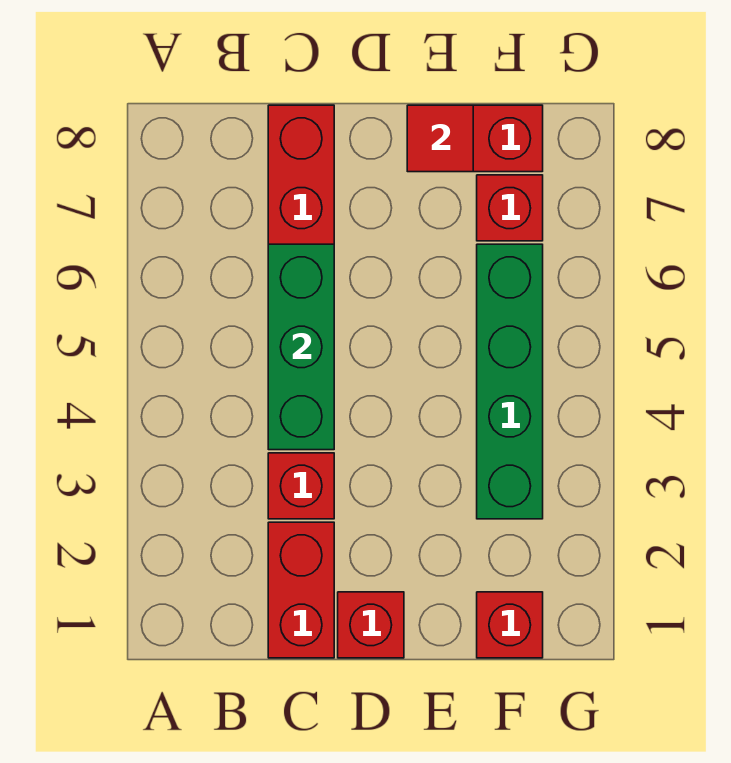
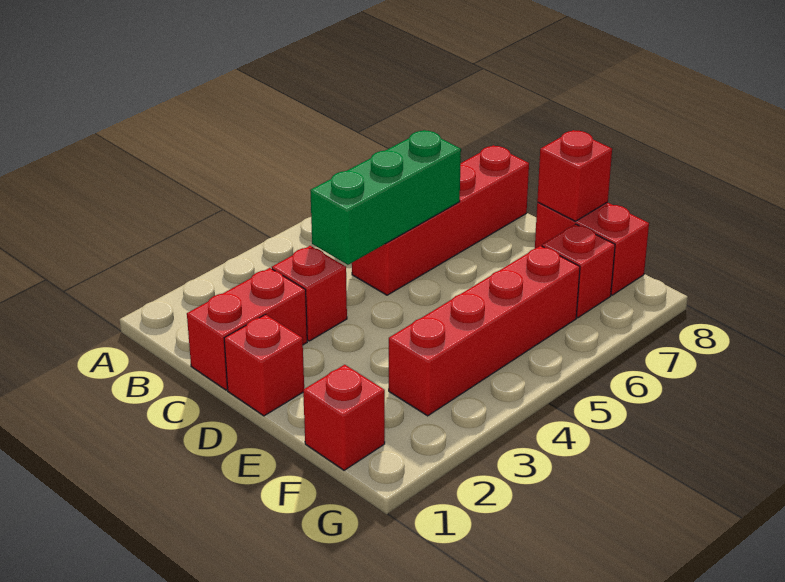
red tile E8 level 2 -> red brick E8 level 2
green brick F3:F6 level 1 -> red brick F3:F6 level 1

